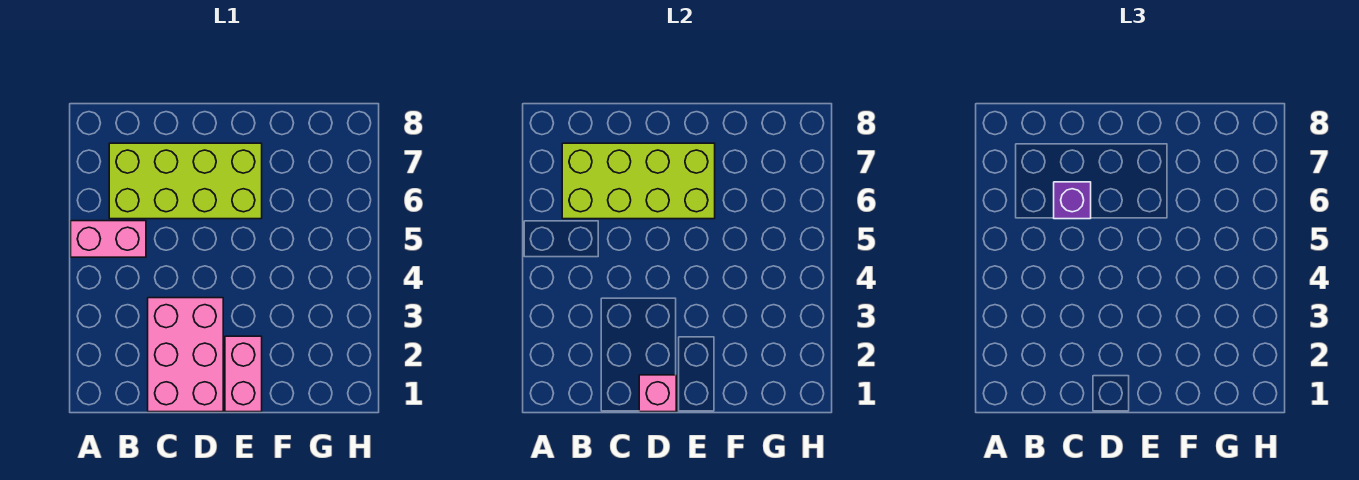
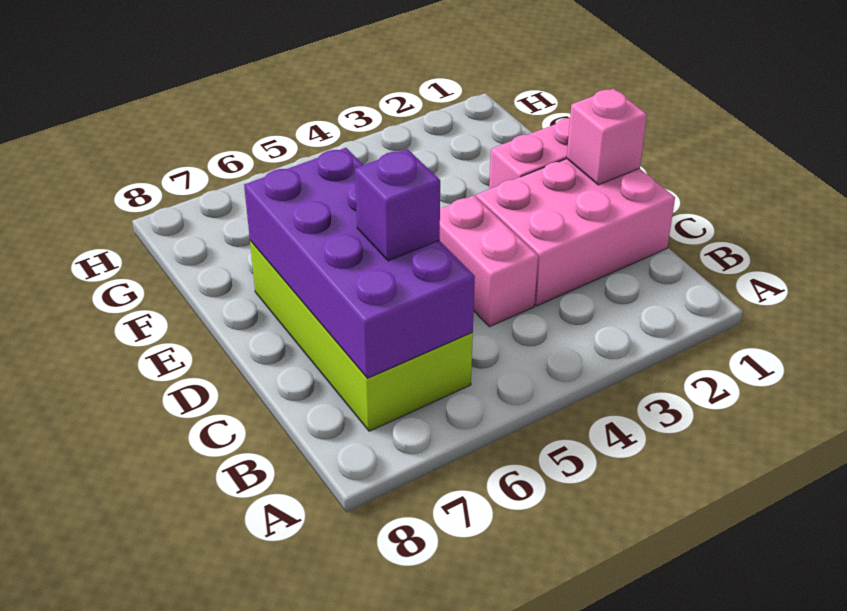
pink brick A5:B5 level 1 -> pink brick C4:D4 level 1
lime brick B6:E7 level 2 -> purple brick B6:E7 level 2

